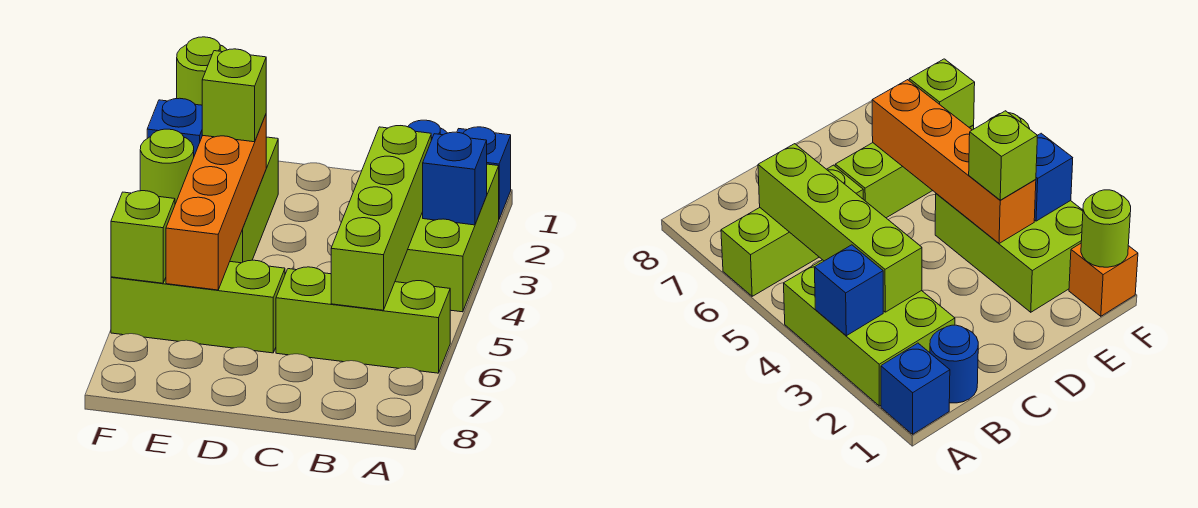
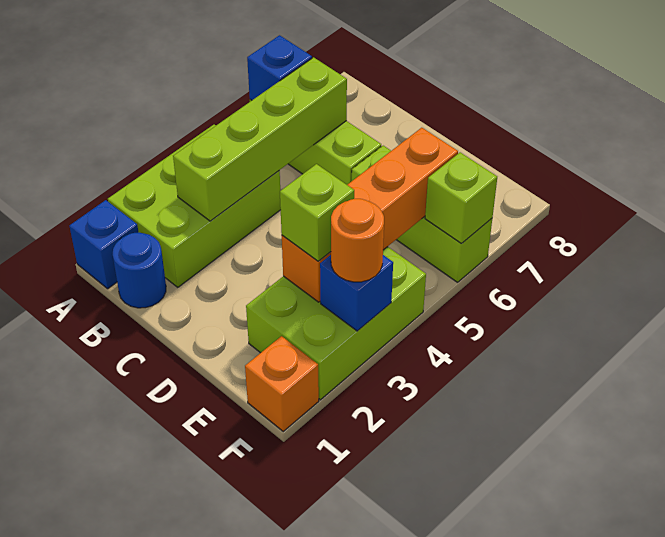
blue brick A3 level 2 -> blue brick A6 level 2
lime round brick F1 level 2 -> none
none -> orange round brick F3 level 3
lime round brick F4 level 2 -> none

